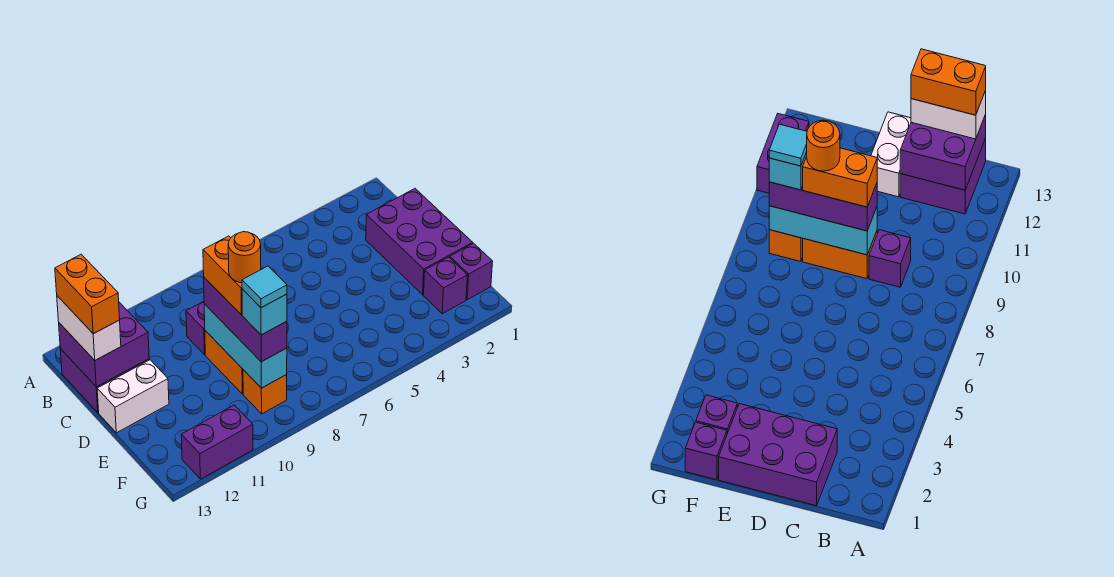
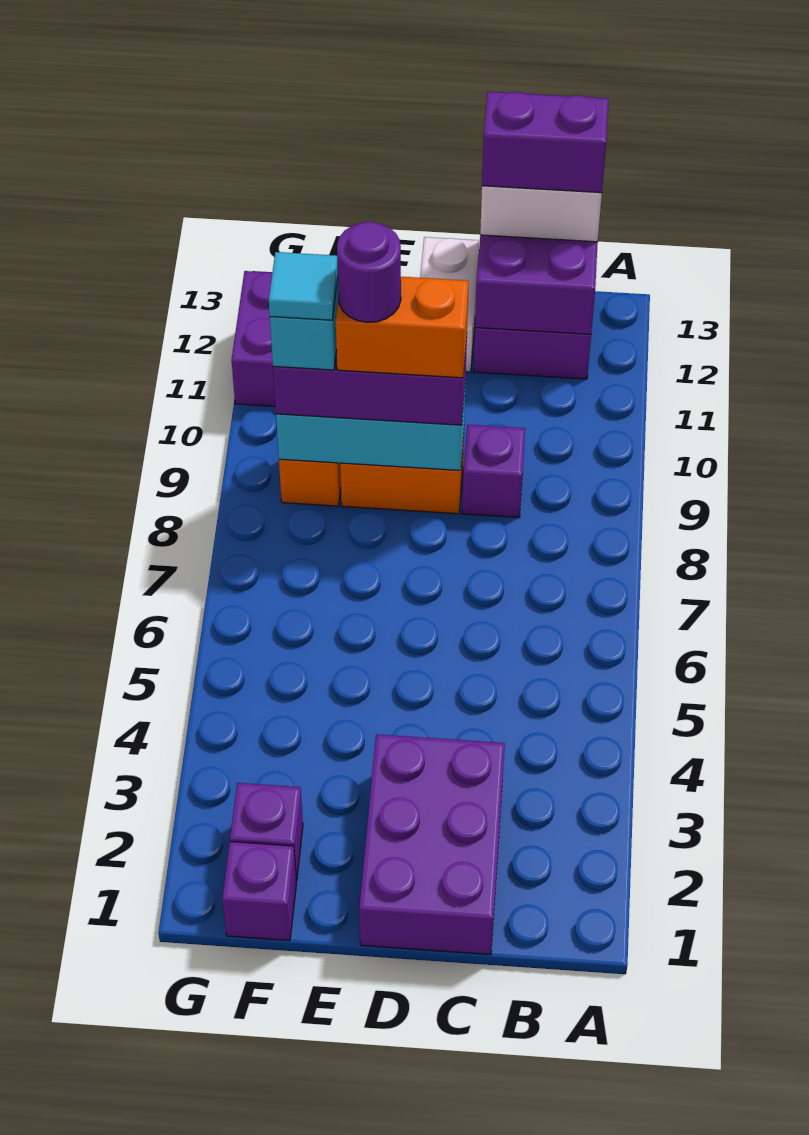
orange brick B13:C13 level 4 -> purple brick B13:C13 level 4
purple brick C1:E2 level 1 -> purple brick C1:D3 level 1
orange round brick E9 level 5 -> purple round brick E9 level 5

